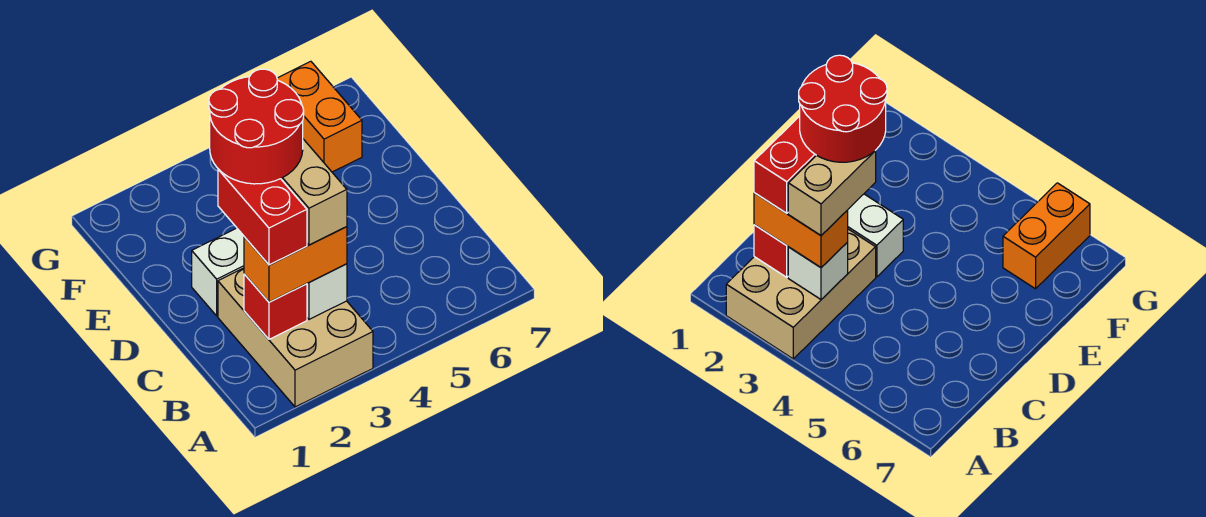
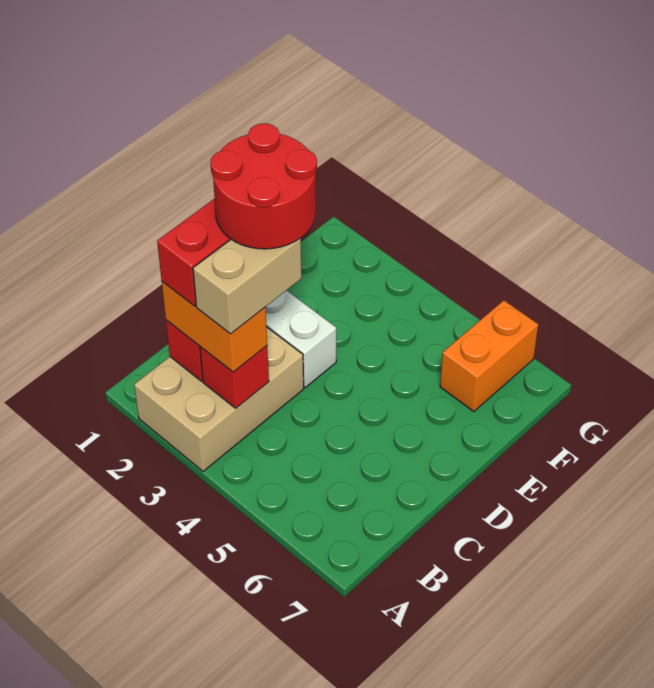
white brick B3 level 2 -> red brick B3 level 2

